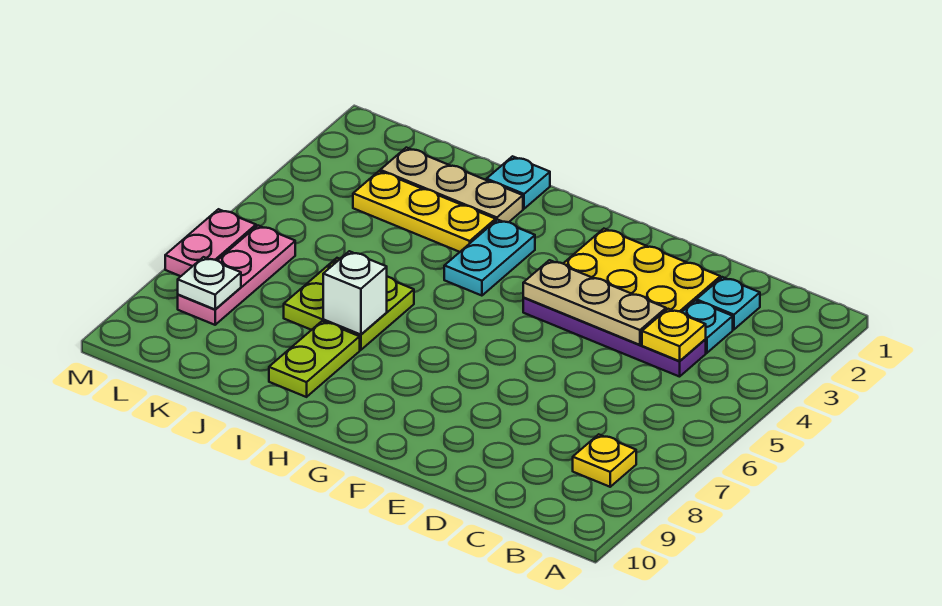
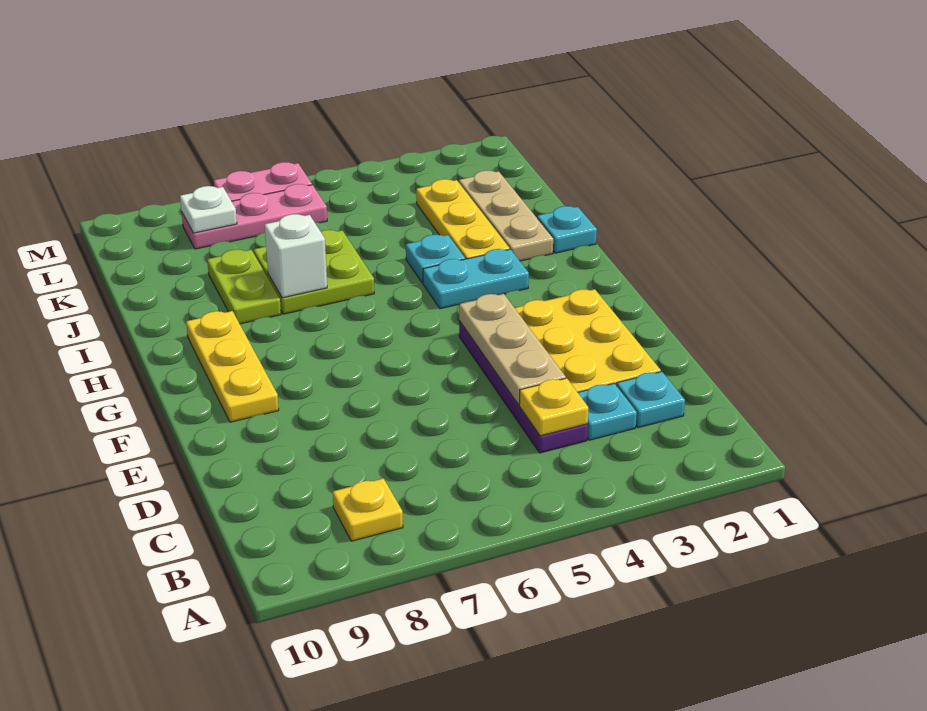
none -> yellow plate F9:H9 level 1
none -> cyan plate I4 level 1
lime plate I8:I9 level 1 -> lime plate I8:J8 level 1

